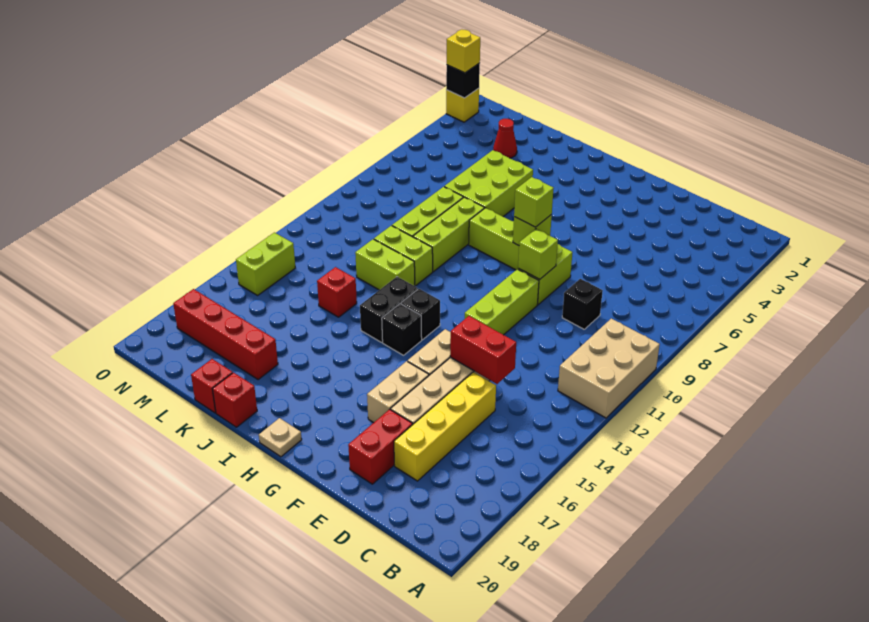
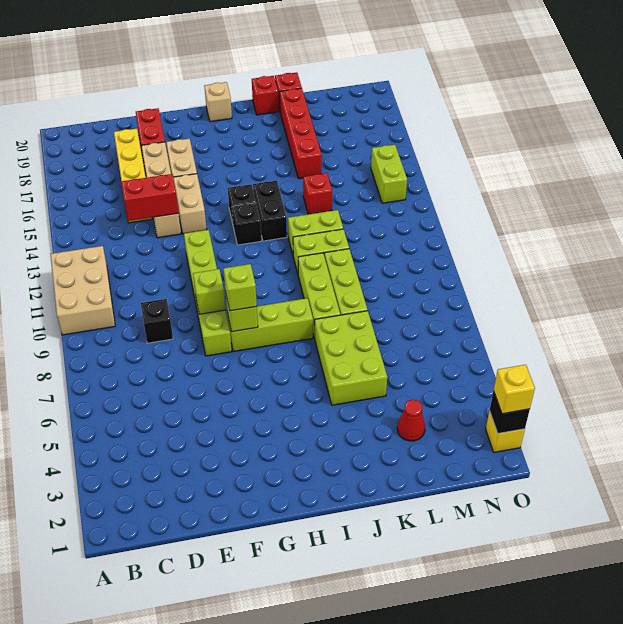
tan plate H20 level 1 -> tan brick H20 level 1
red brick K18:N18 level 1 -> red brick K16:K19 level 1

